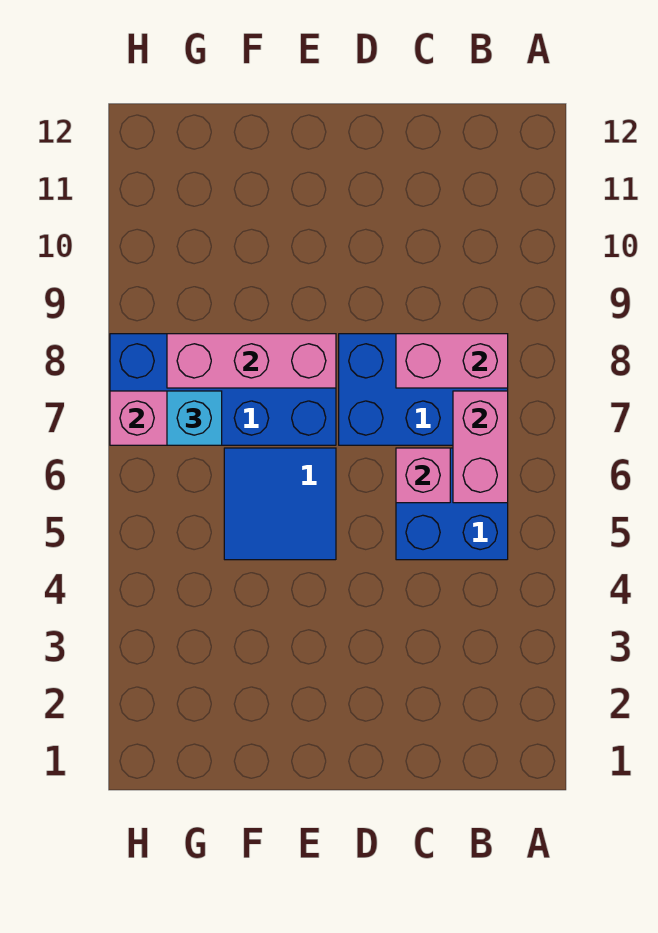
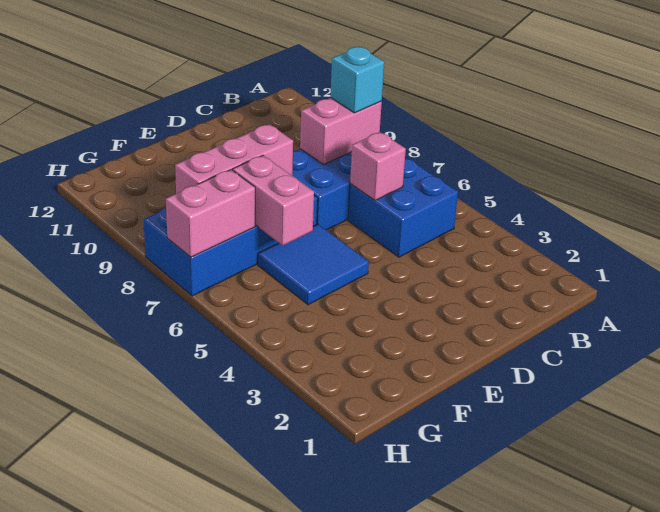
pink brick B6:B7 level 2 -> pink brick F6:F7 level 2
cyan brick G7 level 3 -> cyan brick B8 level 3

